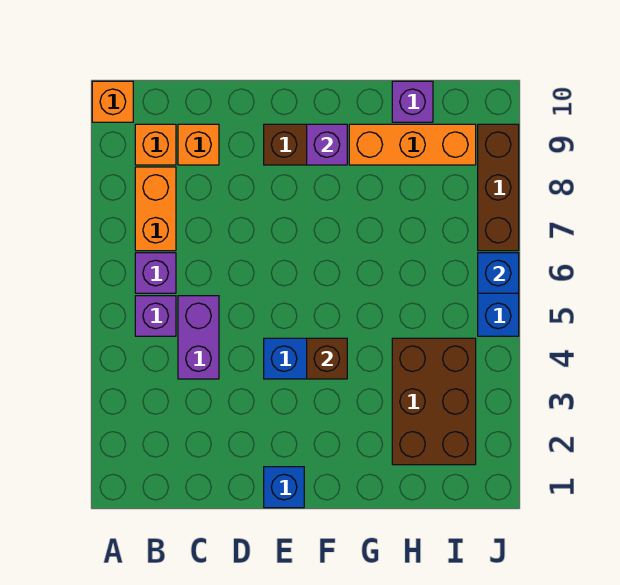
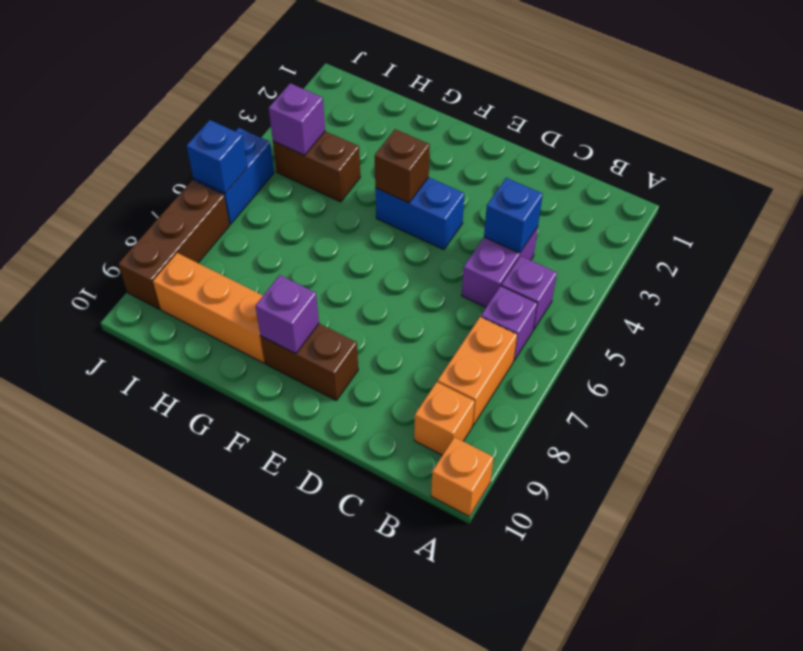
orange brick C9 level 1 -> none
blue brick E1 level 1 -> blue brick C4 level 2
brown brick H2:I4 level 1 -> brown brick H4:I4 level 1
purple brick H10 level 1 -> purple brick I4 level 2

